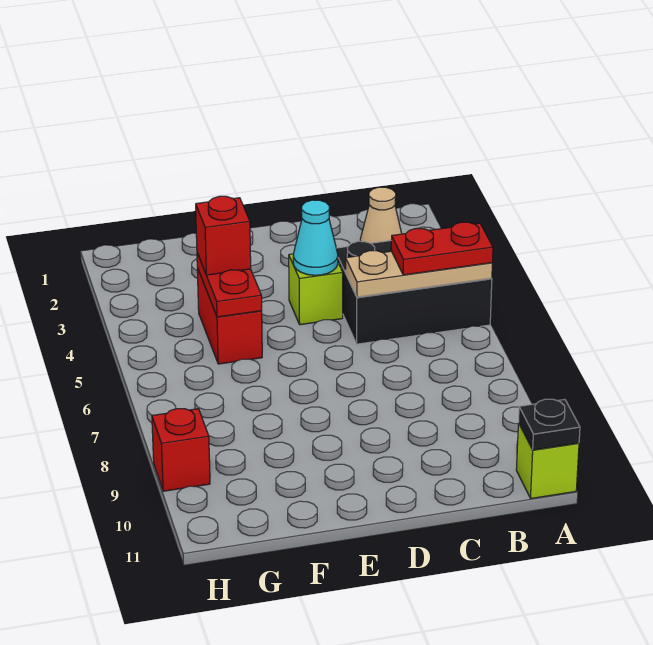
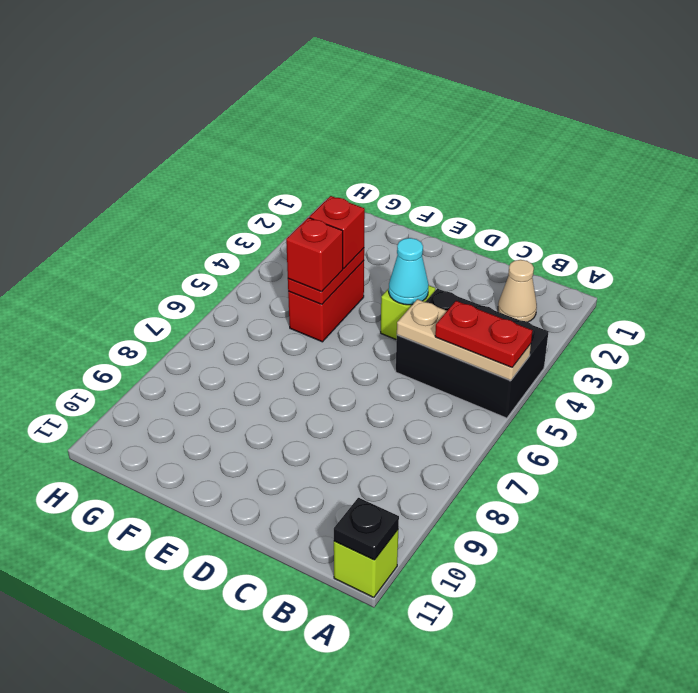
red brick H9 level 1 -> red brick F5 level 3

